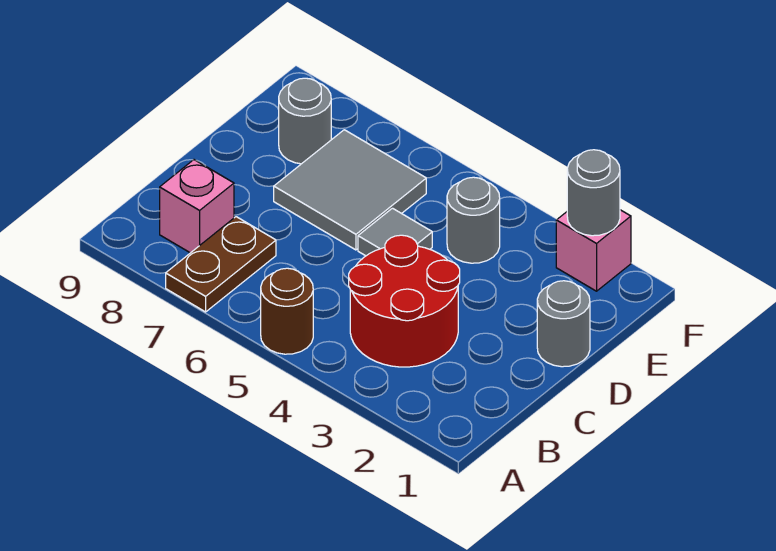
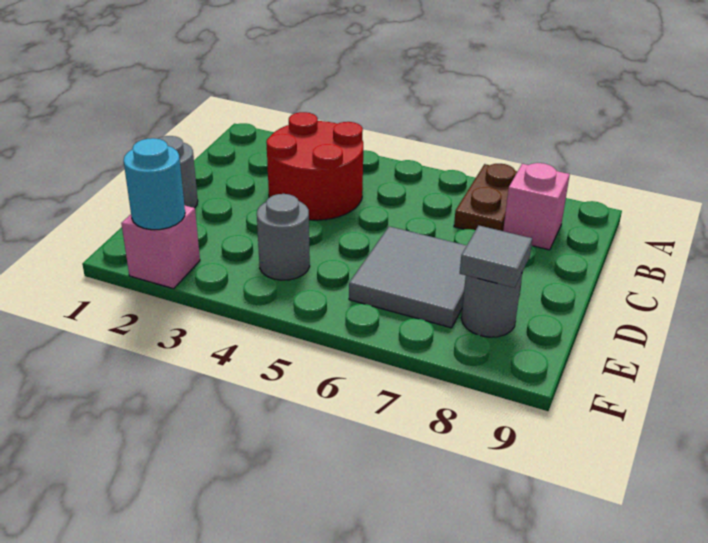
brown round brick A5 level 1 -> none
grey tile D5 level 1 -> grey tile E8 level 2
grey round brick F2 level 2 -> cyan round brick F2 level 2

